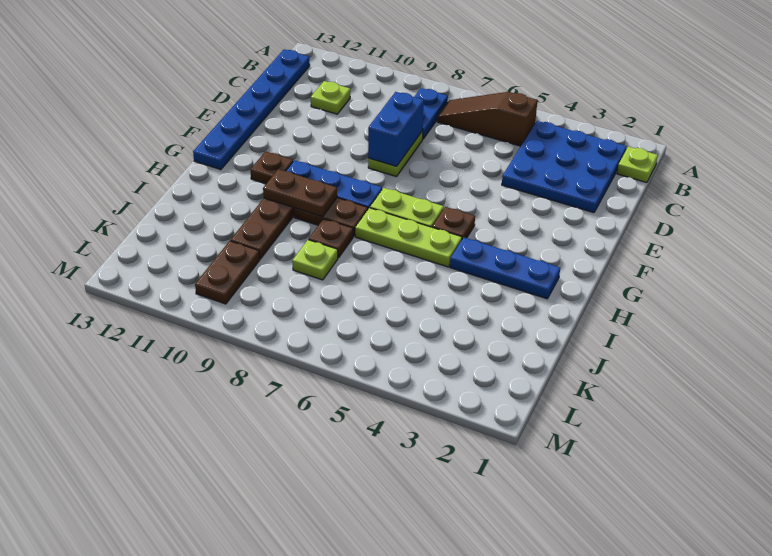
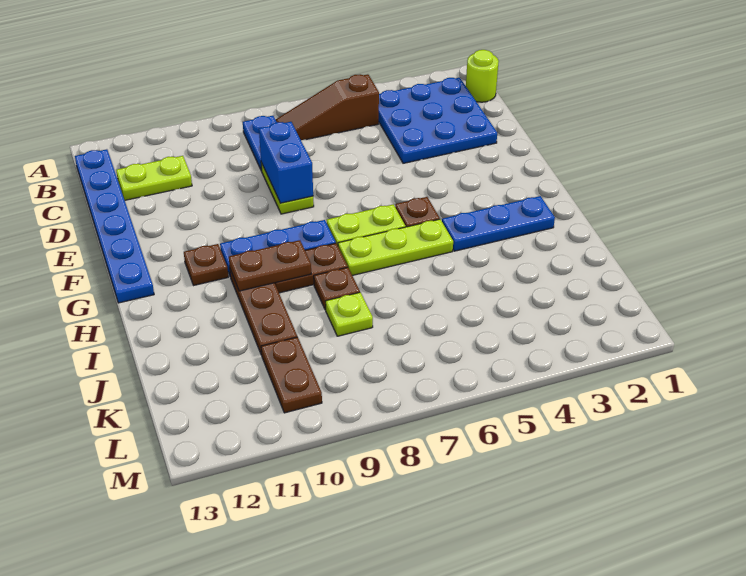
lime plate B1 level 1 -> lime round brick B1 level 1
lime plate C11 level 1 -> lime plate C11:C12 level 1

